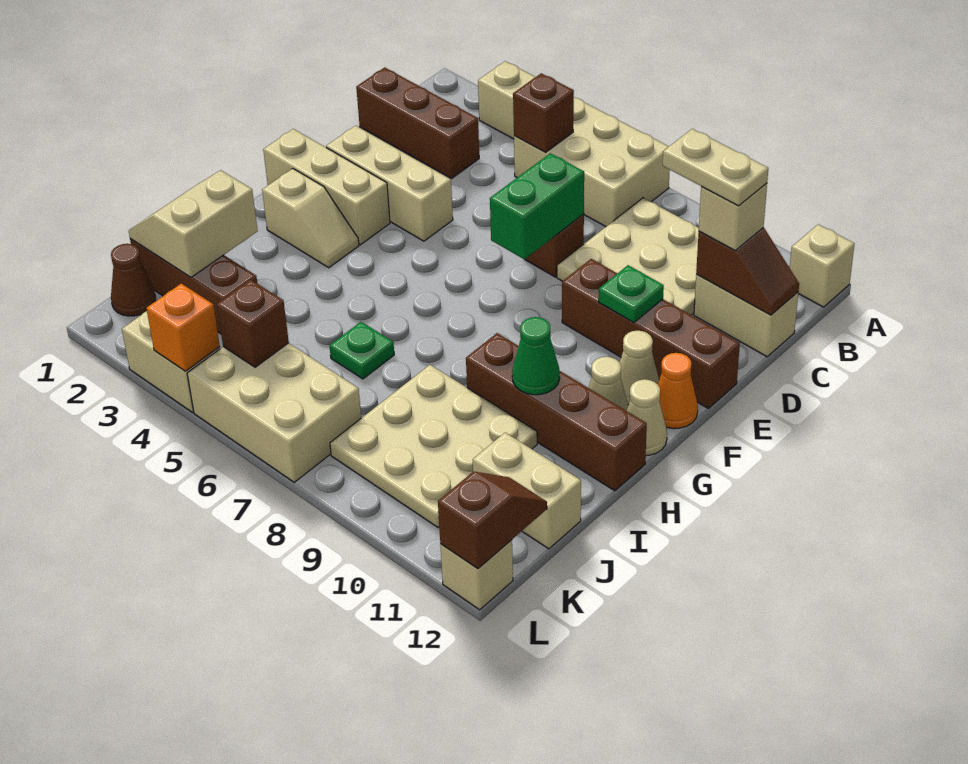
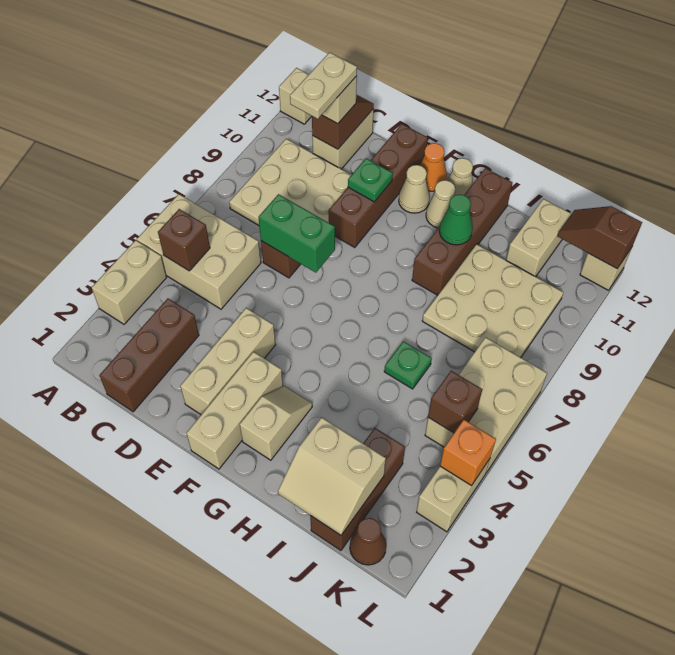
tan brick A5:B7 level 1 -> tan brick A5:C6 level 1

